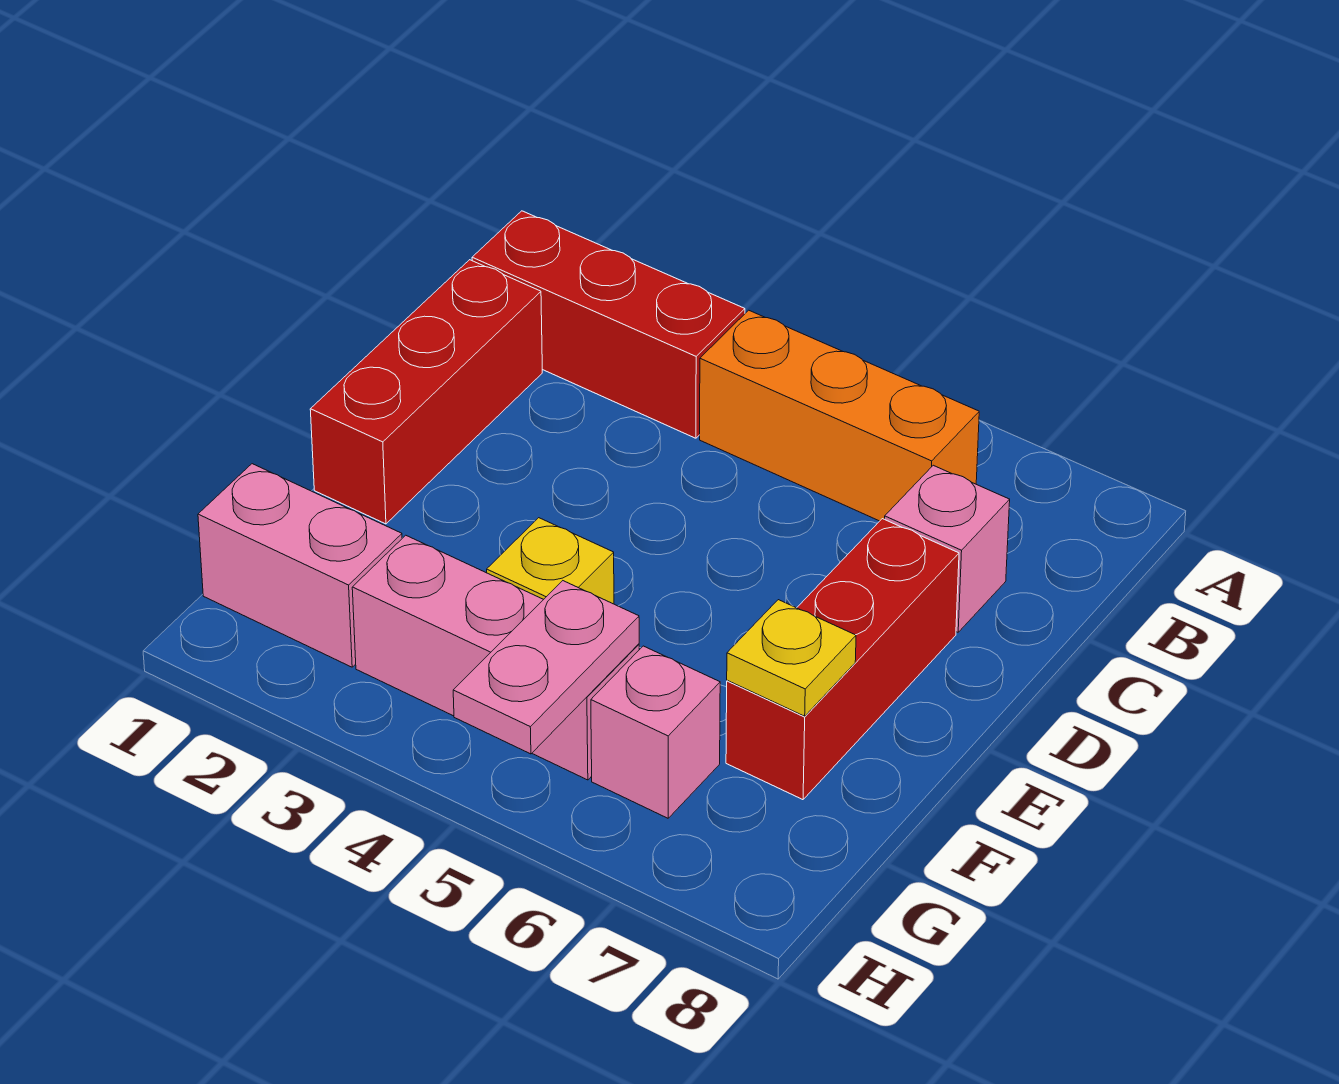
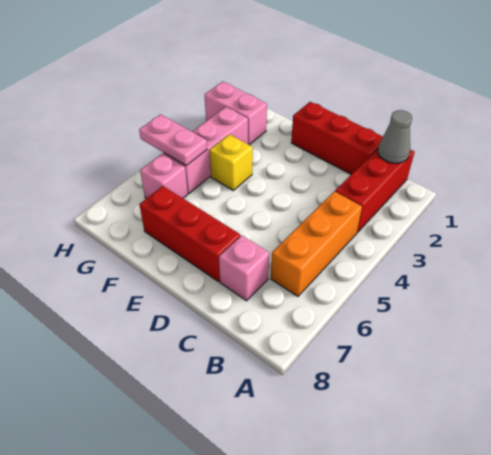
none -> grey cone B1 level 2
yellow plate F7 level 2 -> none
pink brick G1:G2 level 1 -> pink brick G2:H2 level 1

